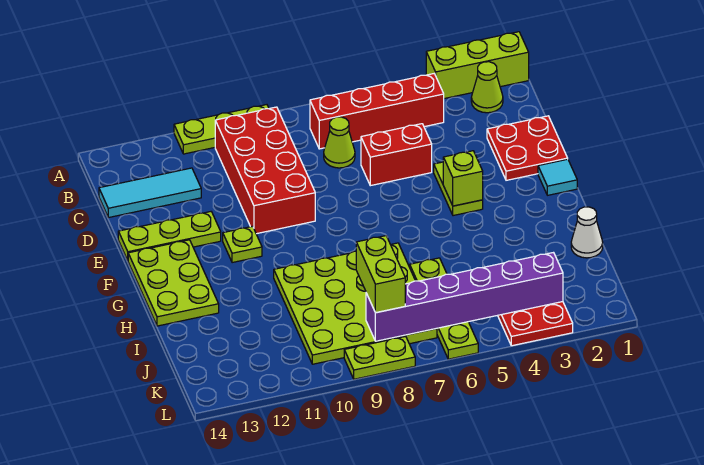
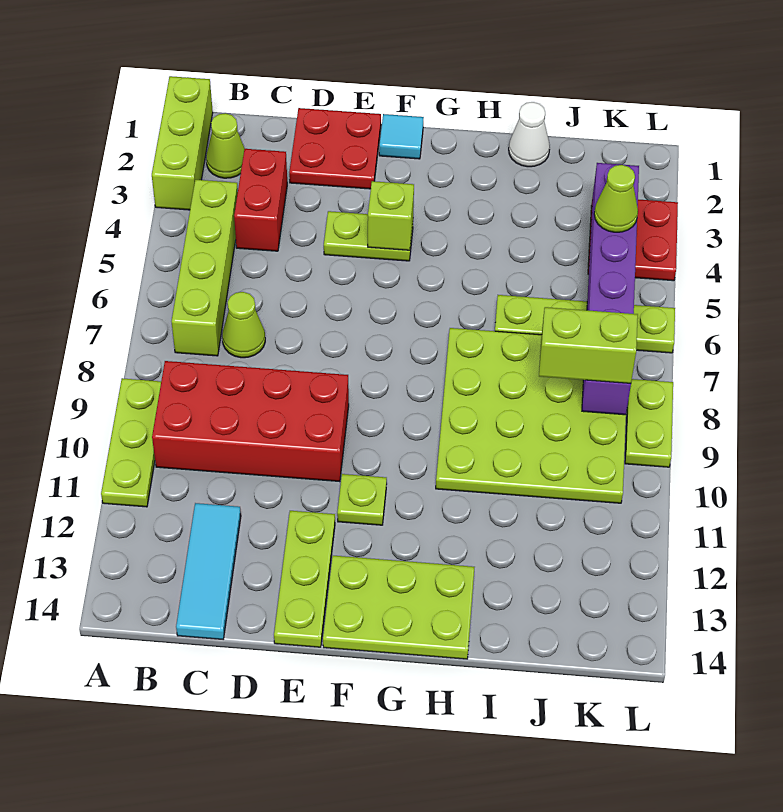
red brick B4:B7 level 1 -> lime brick B4:B7 level 1
red brick D5:D6 level 1 -> red brick C3:C4 level 1
none -> lime cone K4 level 3

